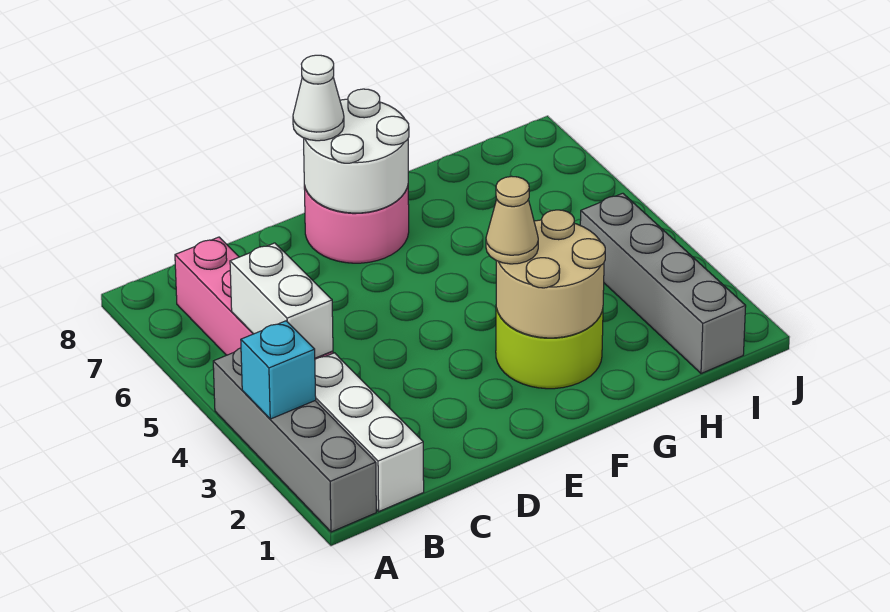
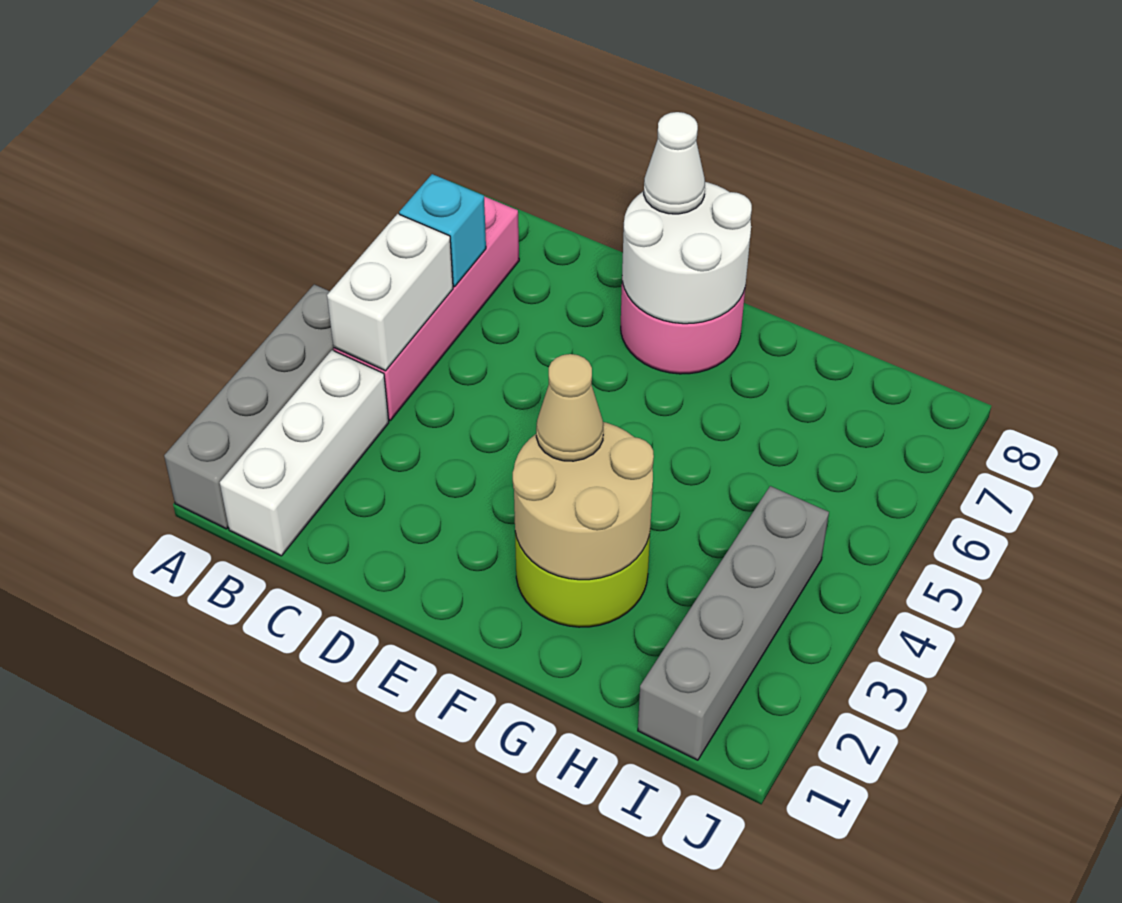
cyan brick A3 level 2 -> cyan brick B6 level 2

